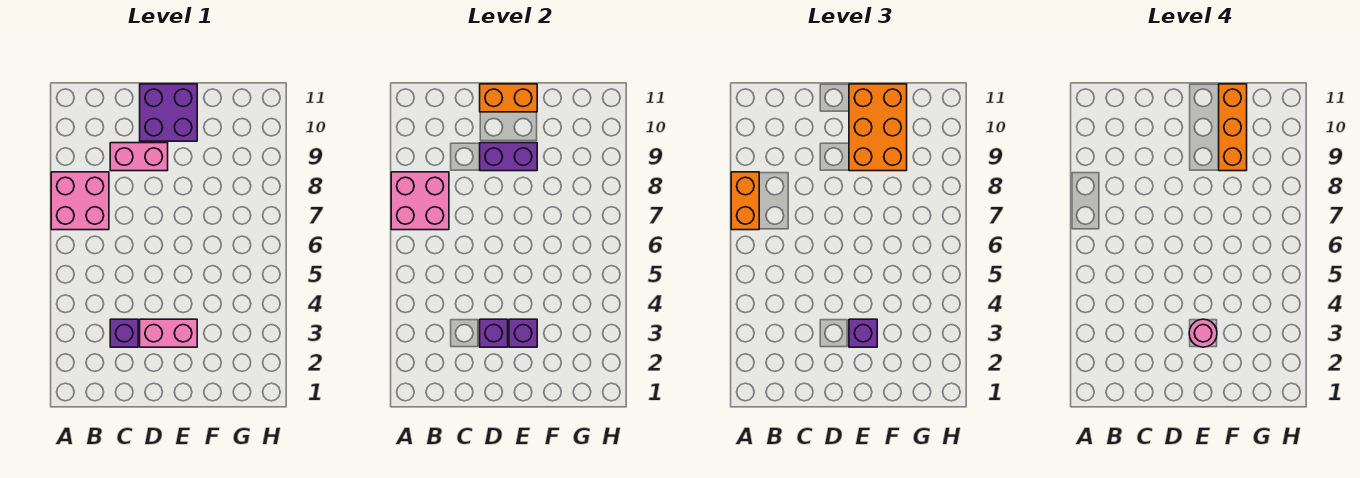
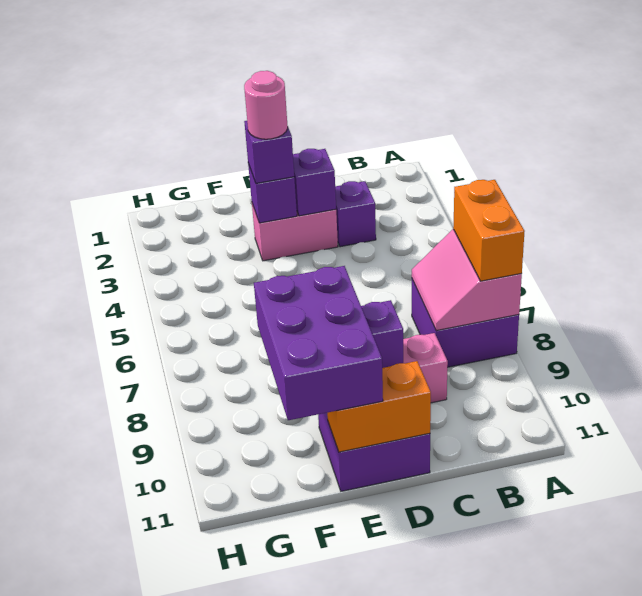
pink brick A7:B8 level 1 -> purple brick A7:B8 level 1
pink brick A7:B8 level 2 -> pink slope A7:B8 level 2 top A
orange brick E9:F11 level 3 -> purple brick E9:F11 level 3
orange brick F9:F11 level 4 -> none

